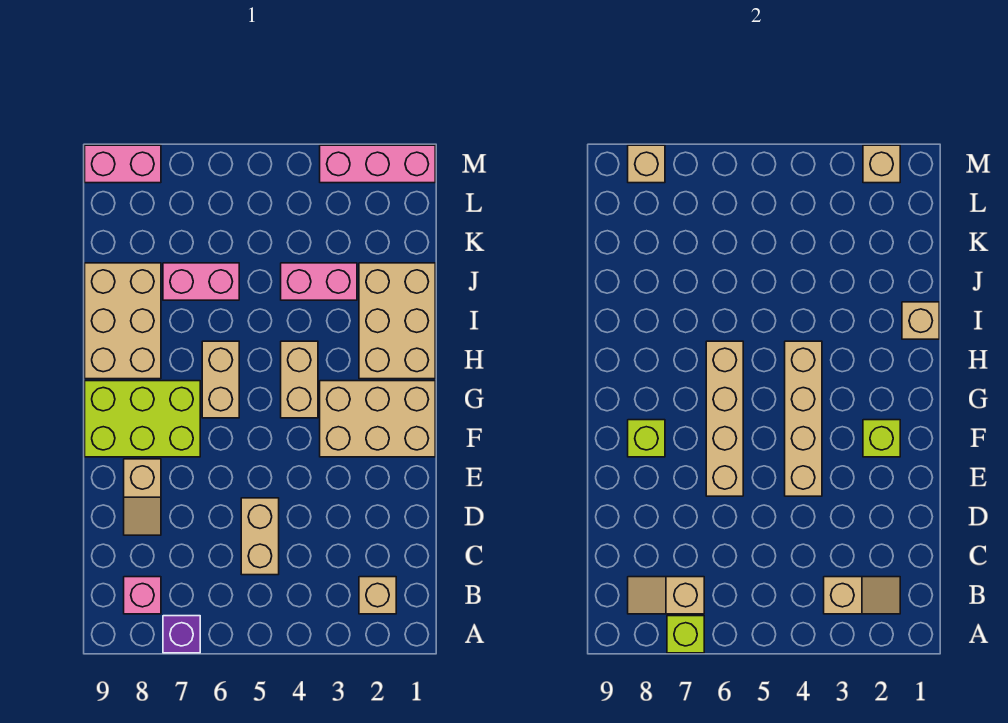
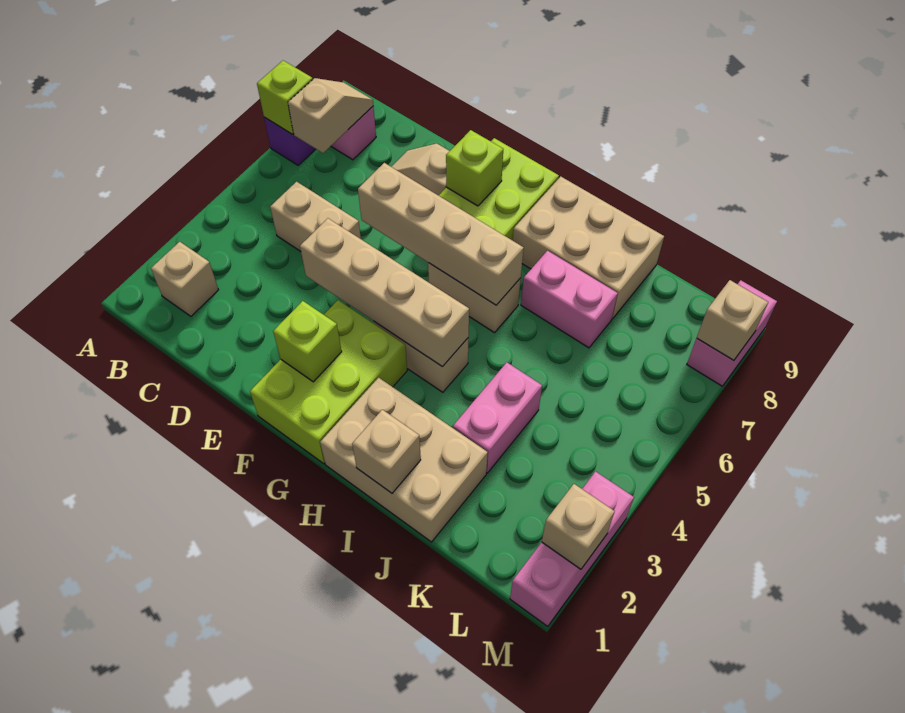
tan slope B2:B3 level 2 top 3 -> none
tan brick F1:G3 level 1 -> lime brick F1:G3 level 1
pink brick J6:J7 level 1 -> pink brick I7:J7 level 1

